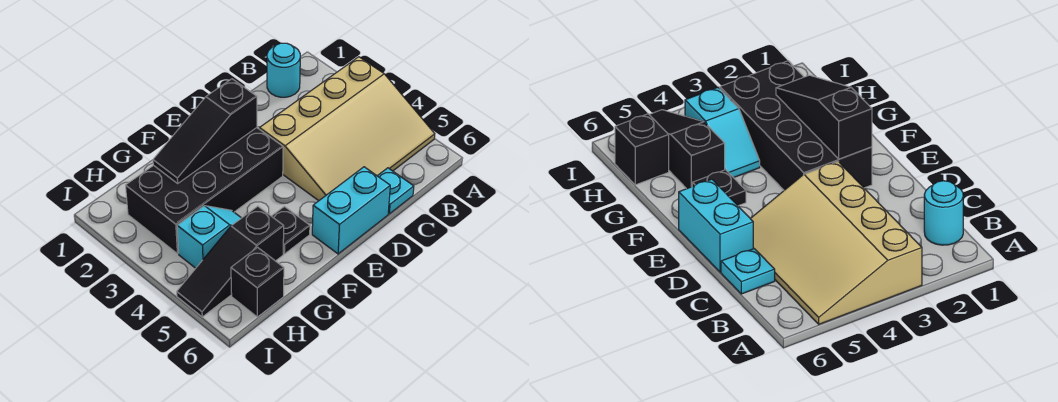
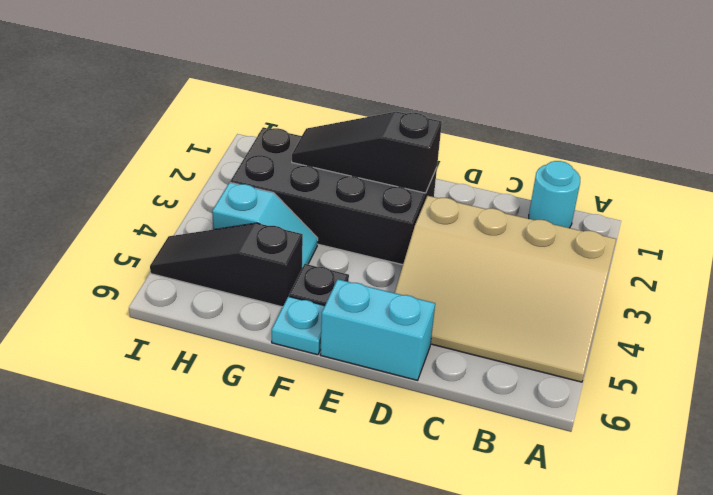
cyan plate C6 level 1 -> cyan plate F6 level 1
black brick H6 level 1 -> none

